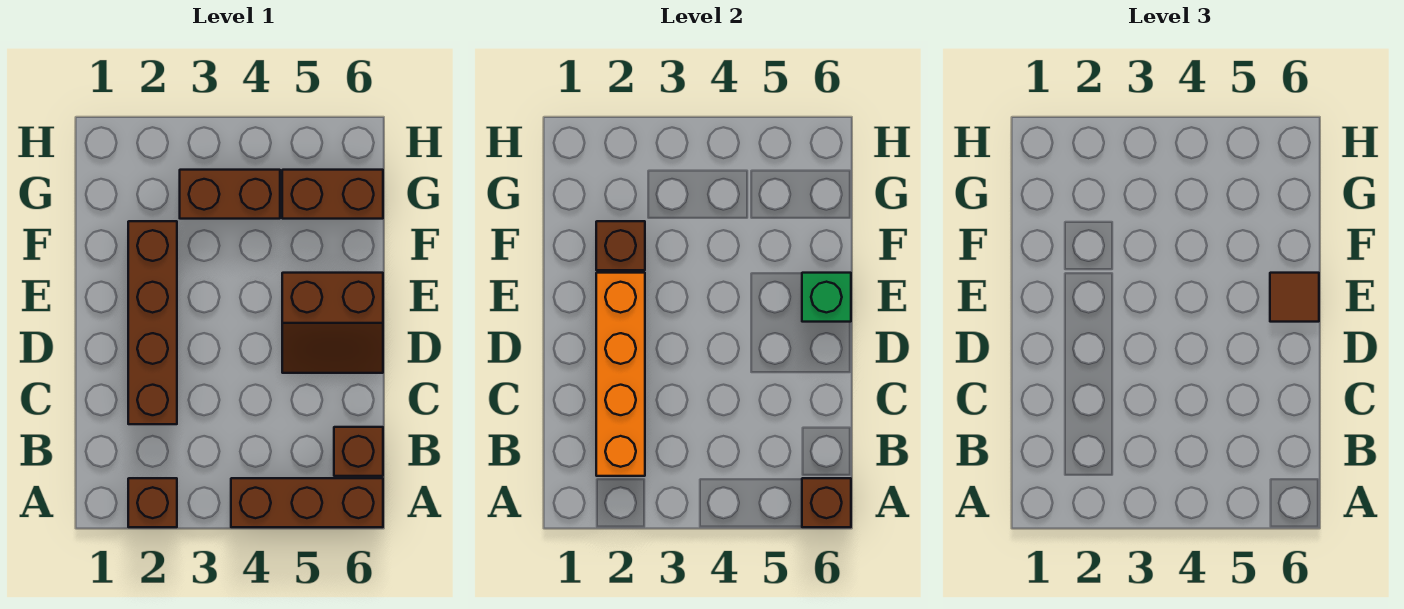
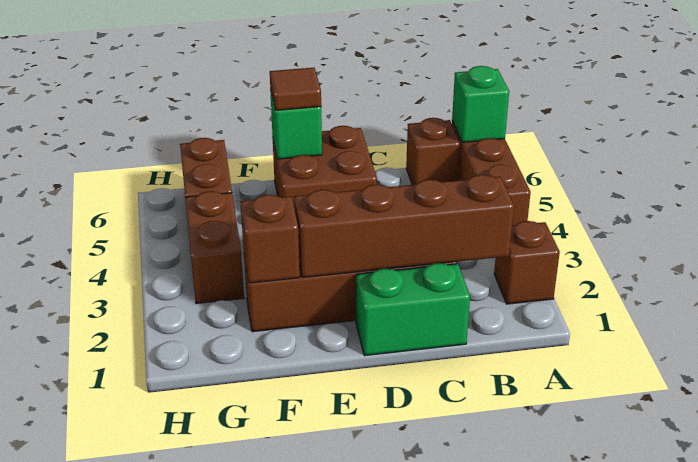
brown brick A6 level 2 -> green brick A6 level 2
orange brick B2:E2 level 2 -> brown brick B2:E2 level 2
none -> green brick C1:D1 level 1
brown slope D5:E6 level 1 top E -> brown brick D5:E6 level 1

